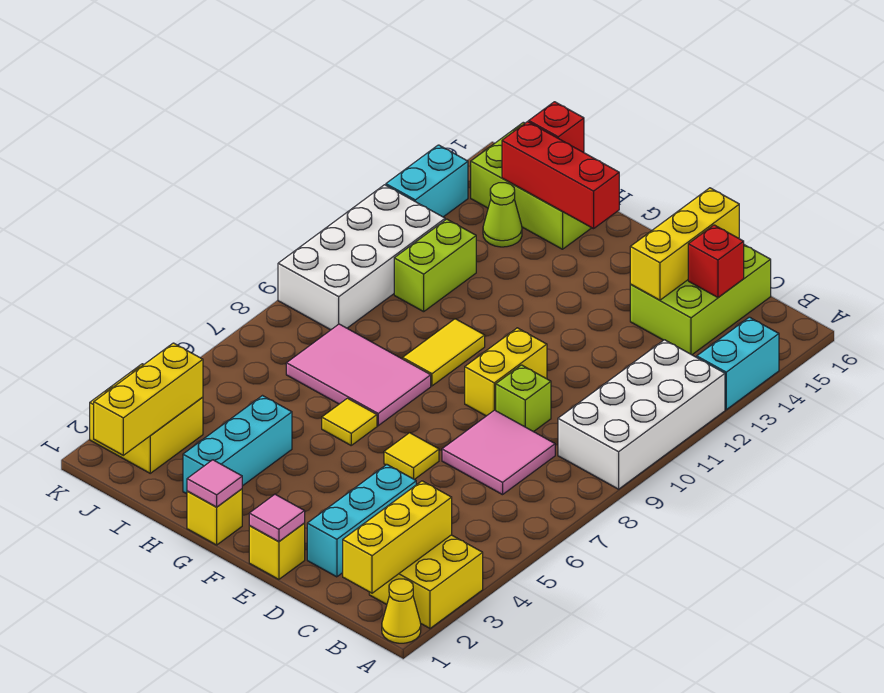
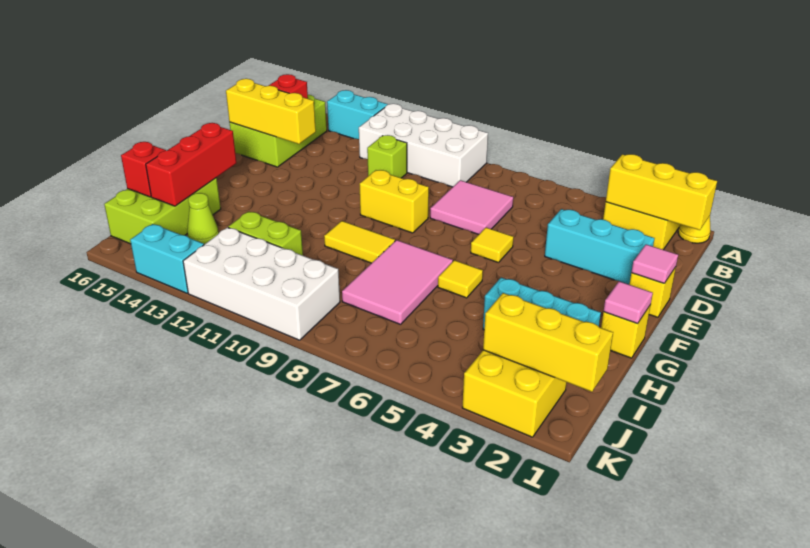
lime brick C14:D16 level 1 -> lime brick B15:D16 level 1
lime brick D9 level 1 -> lime brick C11 level 1

